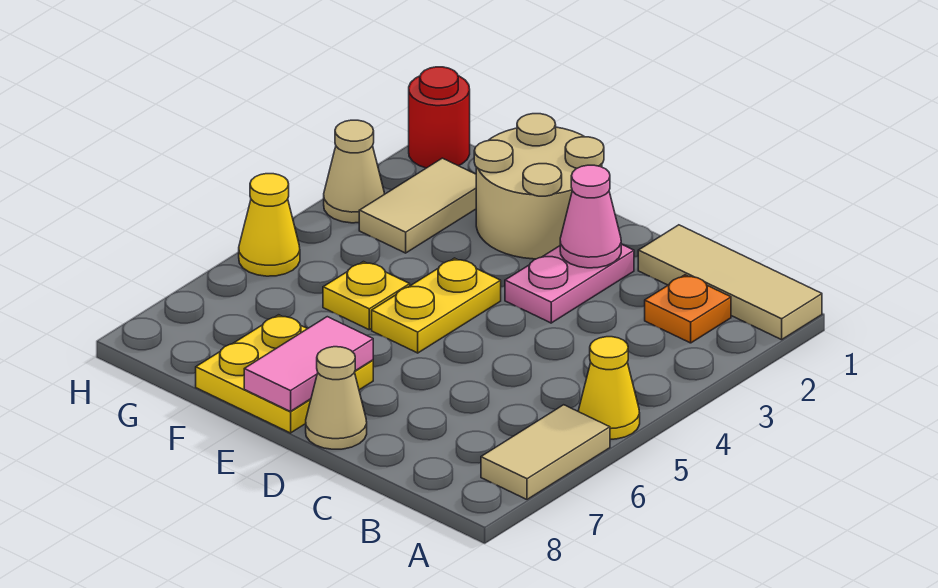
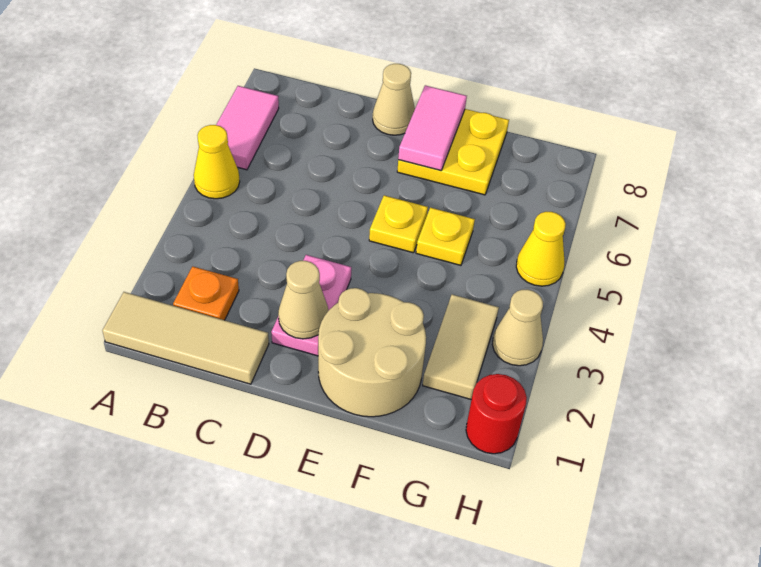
tan tile A6:A7 level 1 -> pink tile A6:A7 level 1
pink cone D2 level 2 -> tan cone D2 level 2
yellow plate E4:E5 level 1 -> yellow plate E5 level 1

